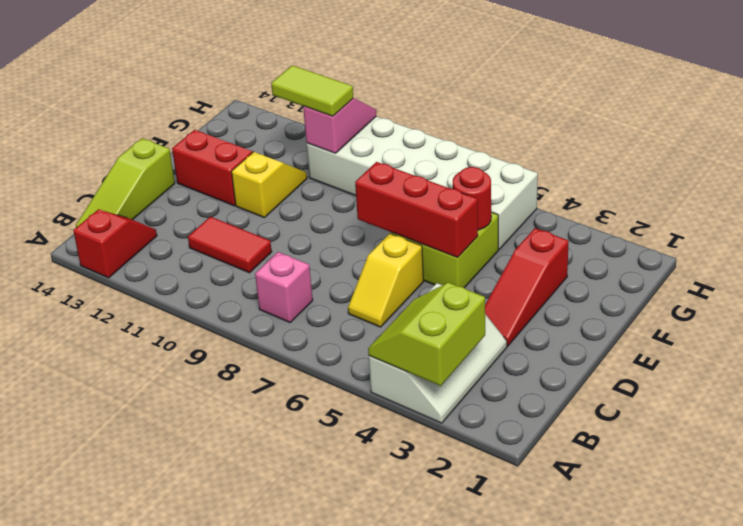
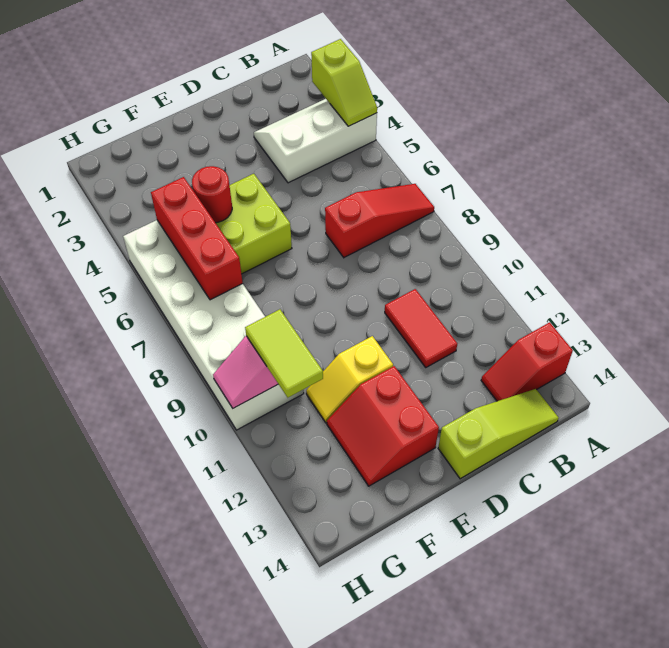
lime slope A3:B4 level 2 top 3 -> lime slope A3:A4 level 2 top 3
pink brick B8 level 1 -> none
yellow slope C6:D6 level 1 top D -> none
red slope D3:F3 level 1 top F -> red slope A7:C7 level 1 top C
red brick E5:E7 level 2 -> red brick G5:G7 level 2

